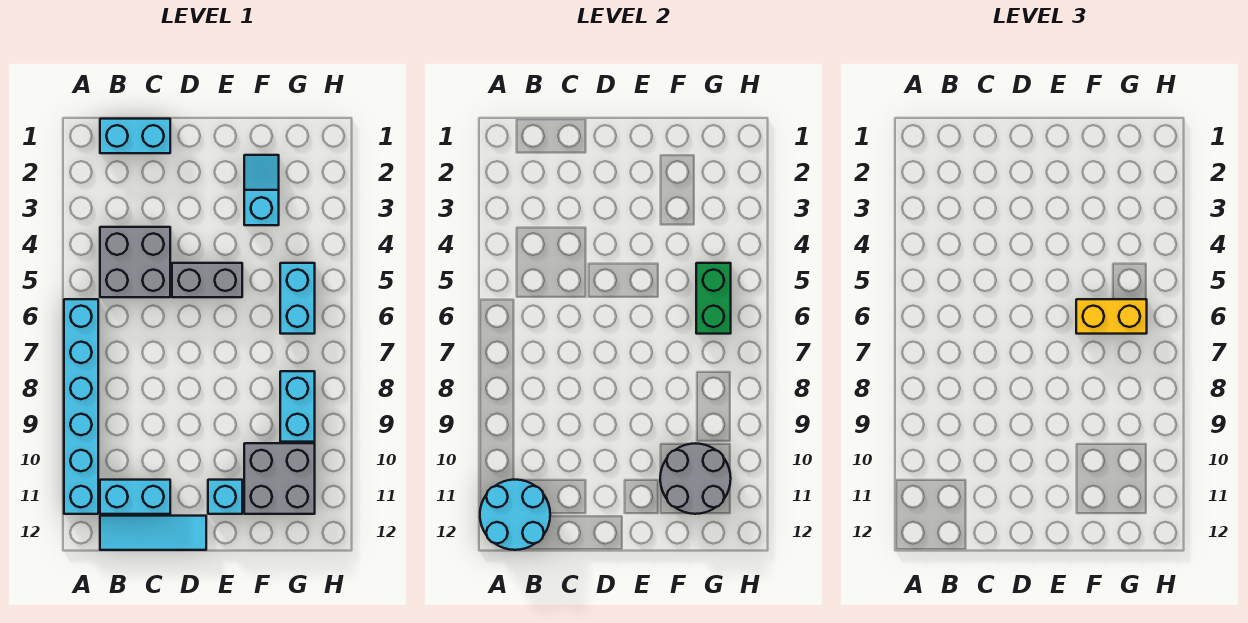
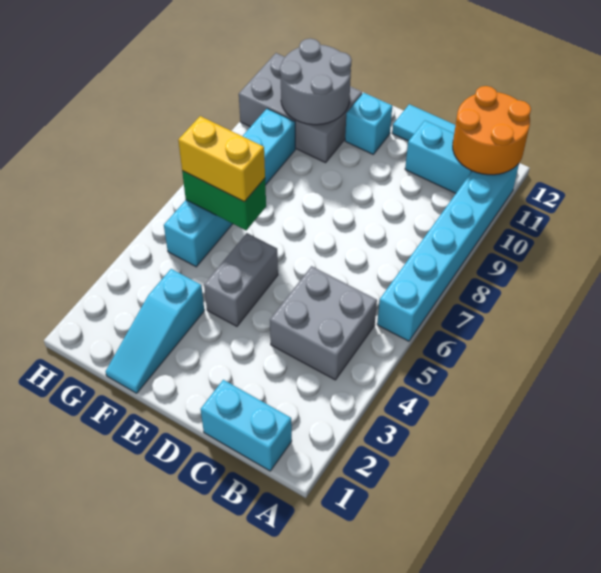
cyan round brick A11:B12 level 2 -> orange round brick A11:B12 level 2
grey brick D5:E5 level 1 -> grey brick E4:E5 level 1
cyan slope F2:F3 level 1 top 3 -> cyan slope F1:F3 level 1 top 3
grey brick F10:G11 level 1 -> grey brick F10:H11 level 1
green brick G5:G6 level 2 -> green brick F6:G6 level 2

